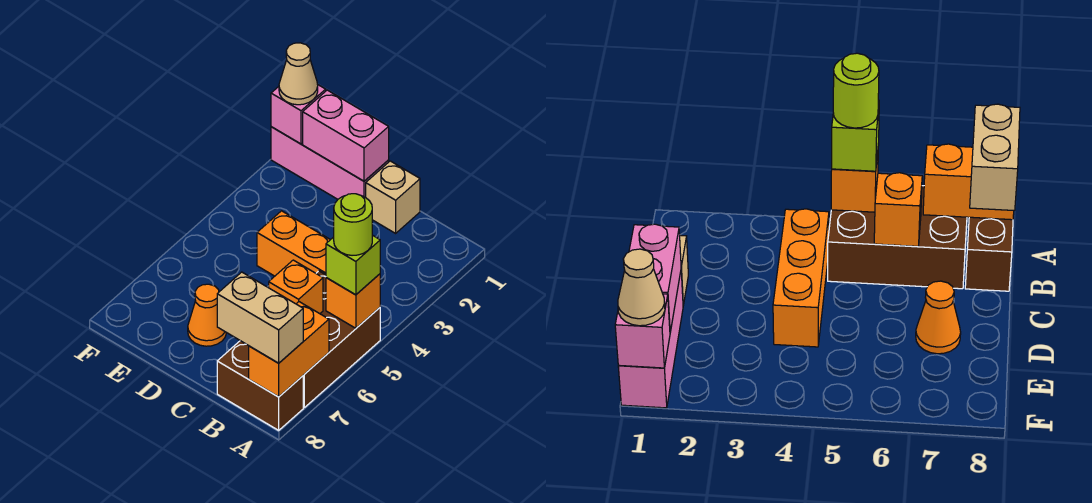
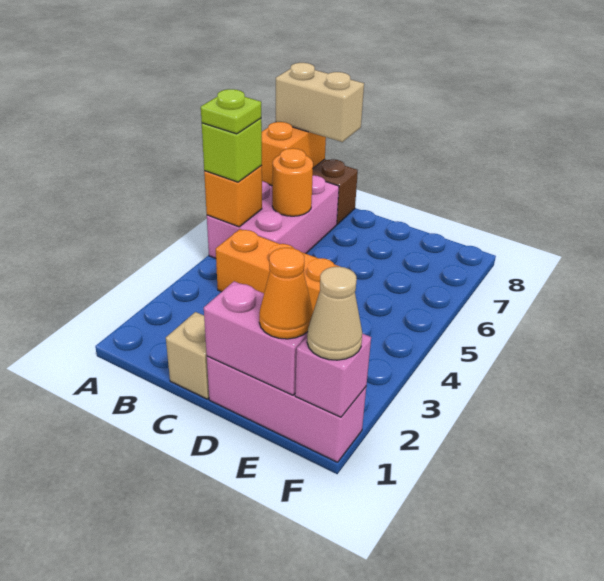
brown brick A5:B7 level 1 -> pink brick A5:B7 level 1
lime round brick A5 level 4 -> lime plate A5 level 4
orange brick B6 level 2 -> orange round brick B6 level 2
orange cone D7 level 1 -> orange cone E1 level 3

